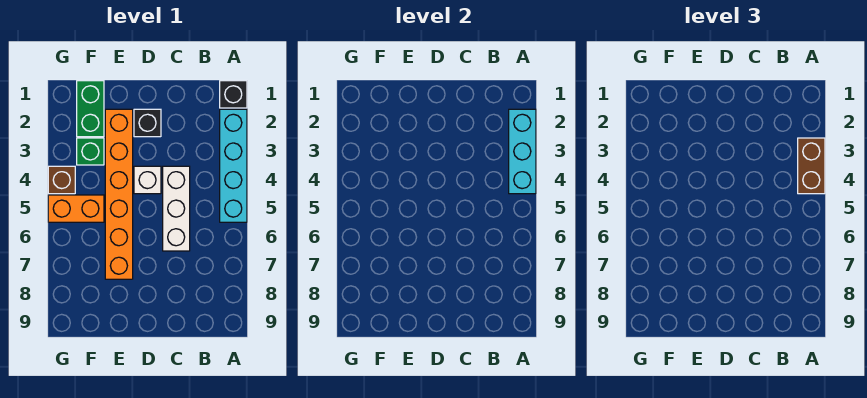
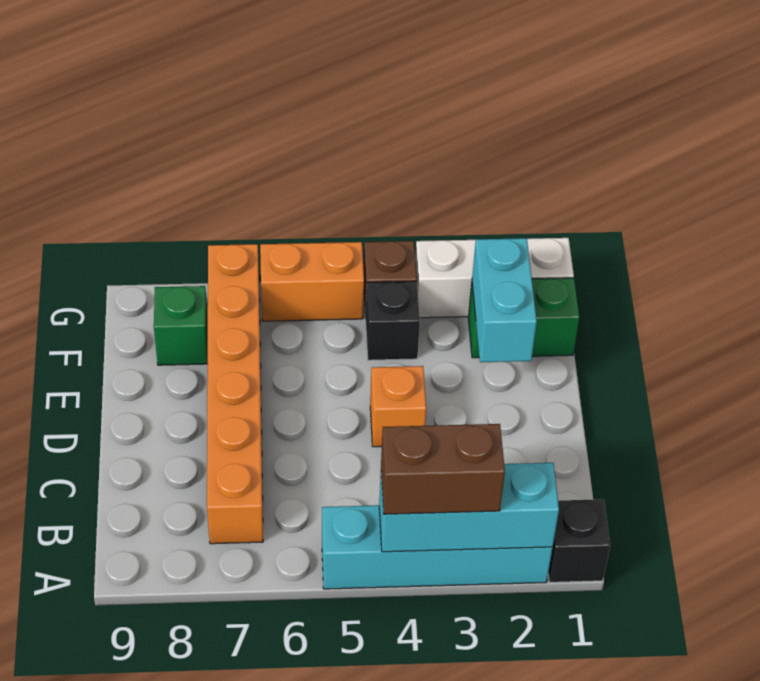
white brick C4:C6 level 1 -> white brick G1:G3 level 1
black brick D2 level 1 -> black brick F4 level 1
white brick D4 level 1 -> orange brick D4 level 1
orange brick E2:E7 level 1 -> orange brick B7:G7 level 1
none -> cyan brick E2:F2 level 2
green brick F3 level 1 -> green brick F8 level 1
orange brick F5:G5 level 1 -> orange brick G5:G6 level 1

